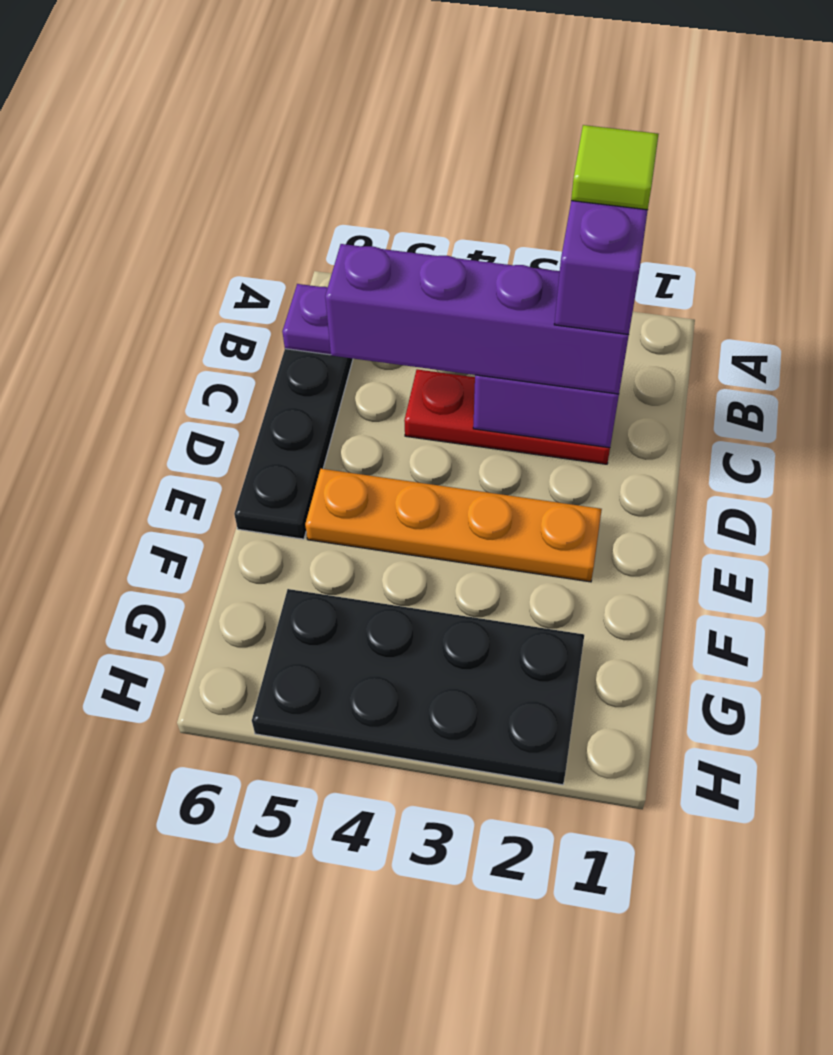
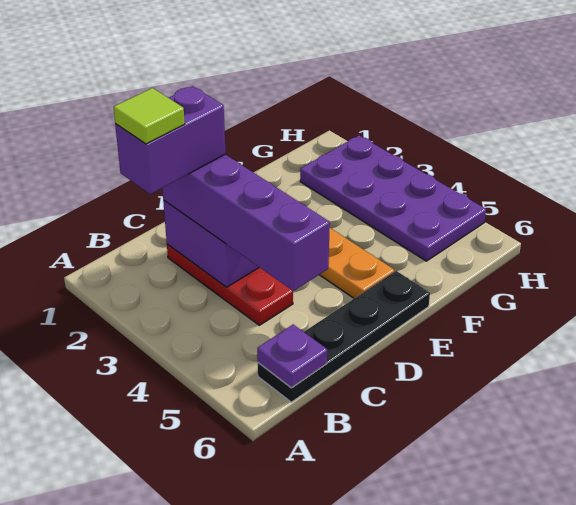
black plate G2:H5 level 1 -> purple plate G2:H5 level 1

